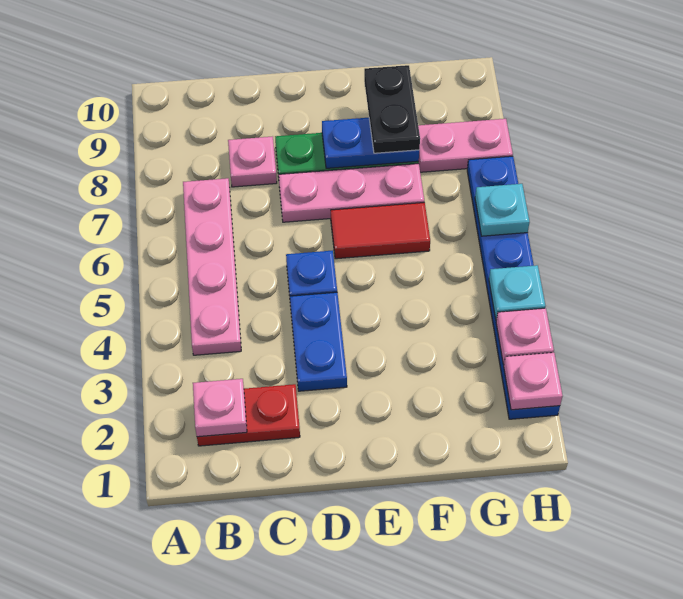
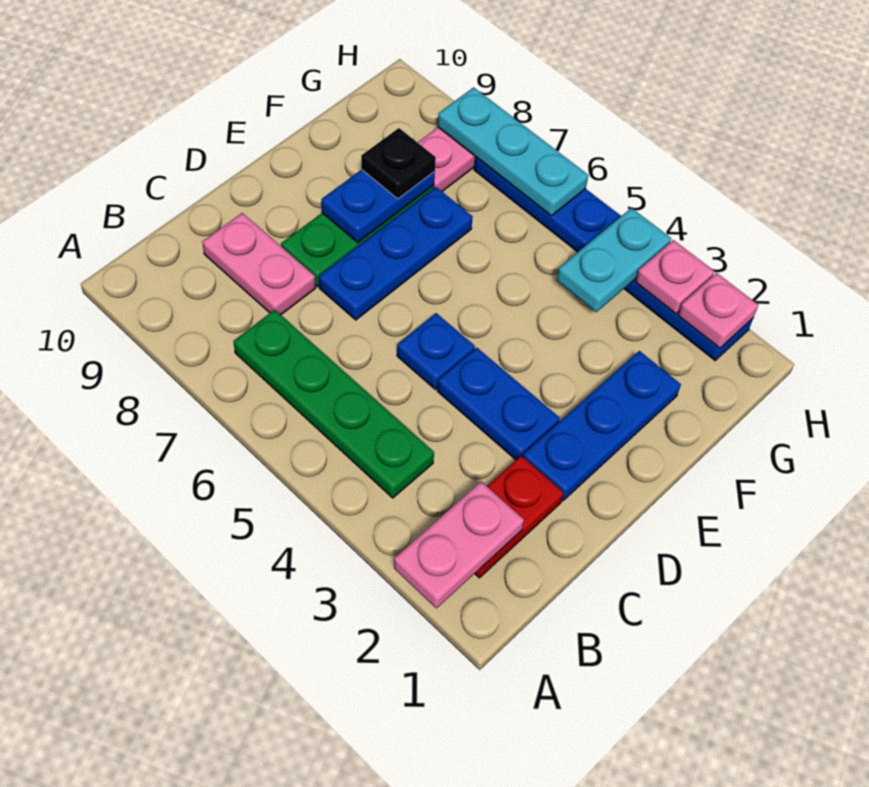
pink plate B2 level 2 -> pink plate A2:B2 level 2
pink plate B4:B7 level 1 -> green plate B4:B7 level 1
pink plate C8 level 1 -> pink plate C8:C9 level 1
none -> blue plate D2:F2 level 1
pink plate D7:F7 level 1 -> blue plate D7:F7 level 1
red tile E6:F6 level 1 -> none
black plate F8:F9 level 3 -> black plate F8 level 3
cyan plate H4 level 2 -> cyan plate G4:H4 level 2
cyan plate H6 level 2 -> cyan plate H6:H8 level 2

